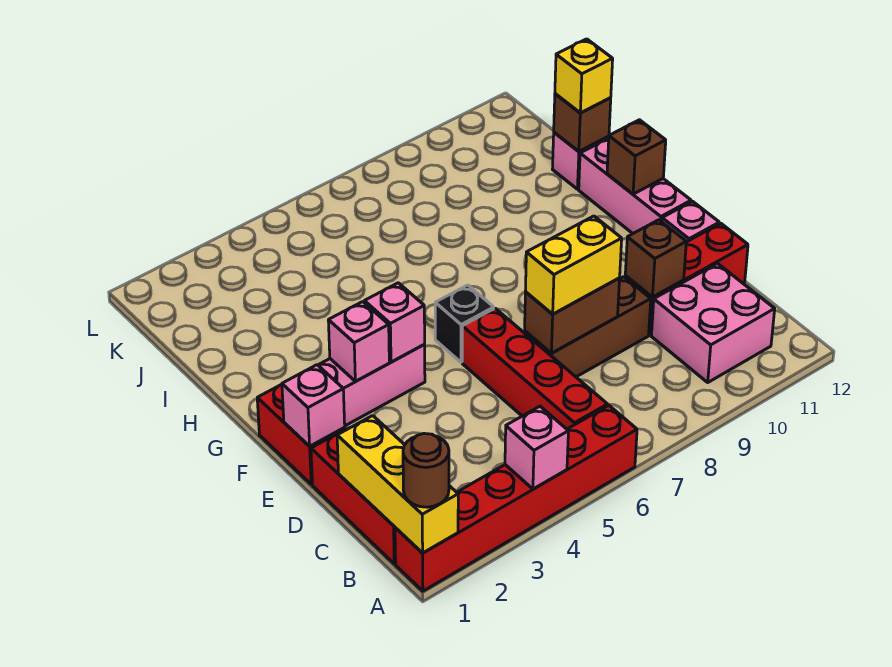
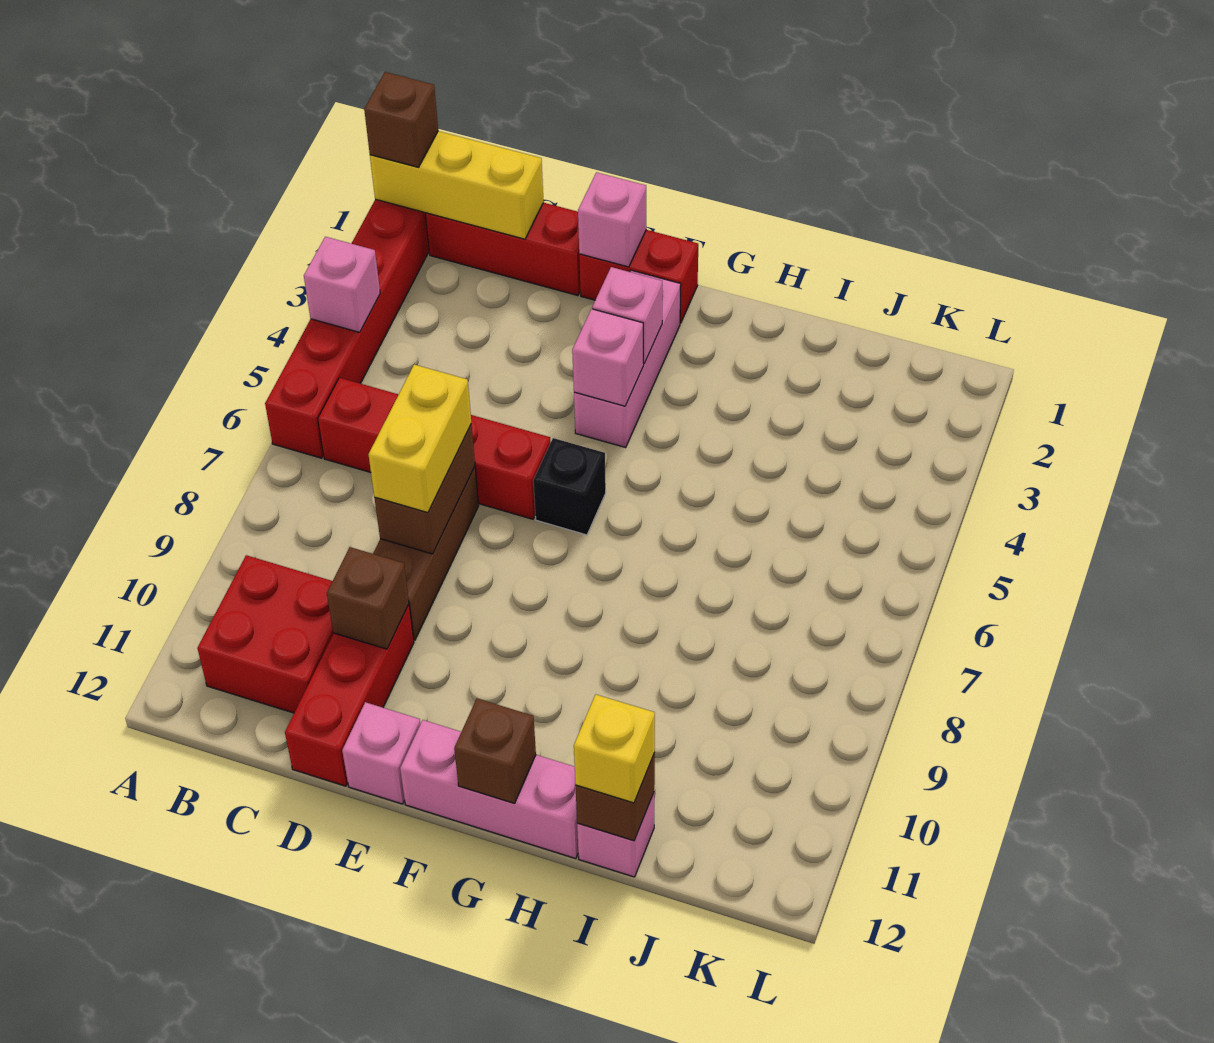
brown round brick A1 level 3 -> brown brick A1 level 3
pink brick B10:C11 level 1 -> red brick B10:C11 level 1

